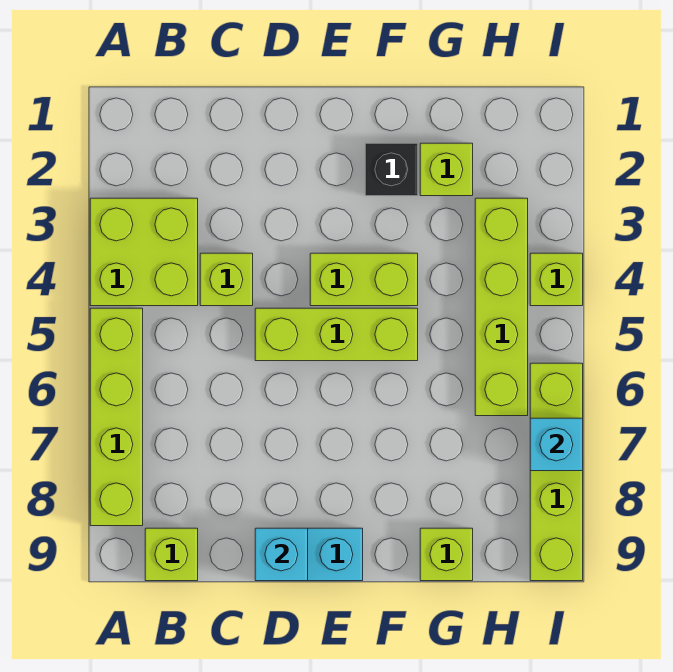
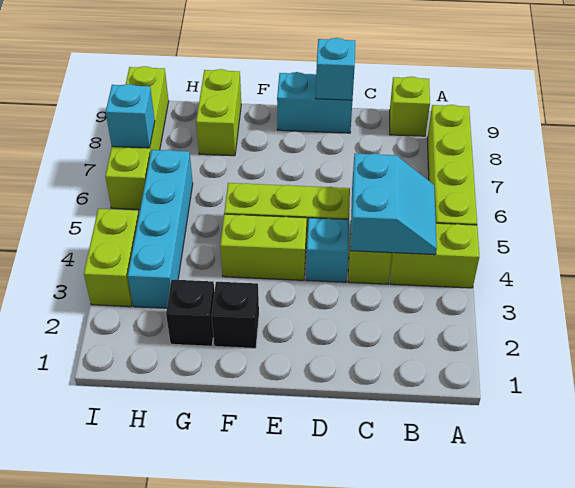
lime brick A3:B4 level 1 -> lime brick A4:B4 level 1
none -> cyan slope B4:C5 level 2 top C
none -> cyan brick D4 level 1
lime brick G2 level 1 -> black brick G2 level 1
lime brick G9 level 1 -> lime brick G8:G9 level 1
lime brick H3:H6 level 1 -> cyan brick H3:H6 level 1
lime brick I4 level 1 -> lime brick I3:I4 level 1

